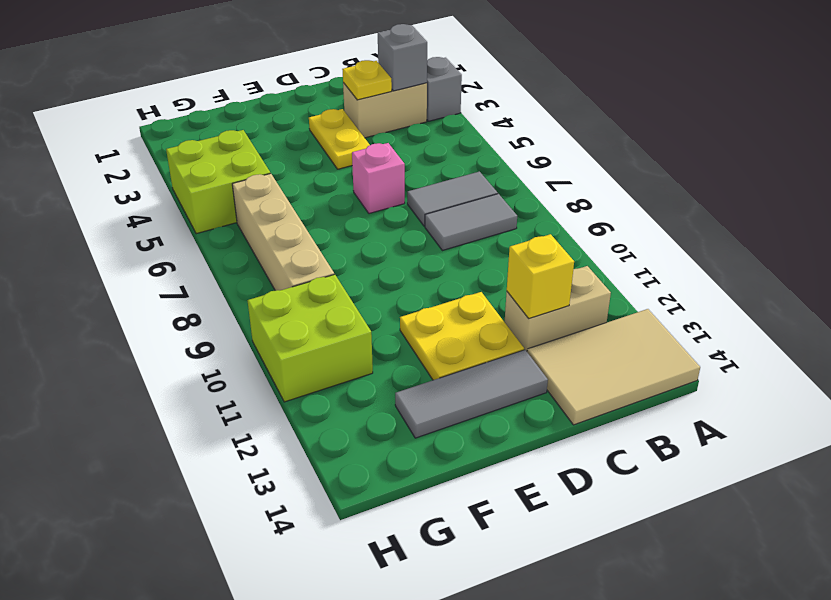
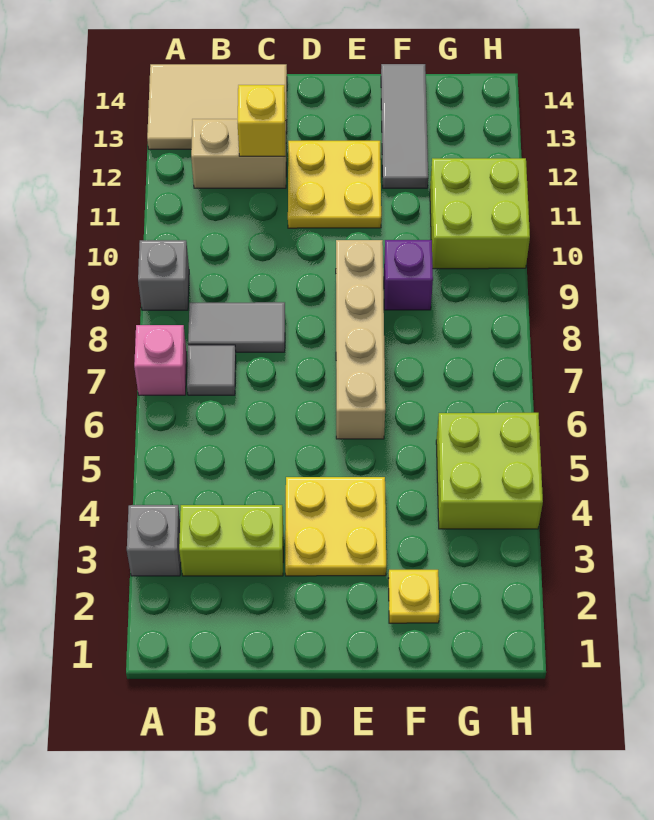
tan brick B3:C3 level 1 -> lime brick B3:C3 level 1
grey brick B3 level 2 -> grey brick A9 level 1
grey tile B7:C7 level 1 -> grey tile B7 level 1
yellow plate C3 level 2 -> yellow plate F2 level 1
yellow plate D3:D4 level 1 -> yellow plate D3:E4 level 1
pink brick D6 level 1 -> pink brick A7 level 1
grey tile D13:F13 level 1 -> grey tile F12:F14 level 1
none -> purple brick F9 level 1
tan brick G6:G9 level 1 -> tan brick E6:E9 level 1

